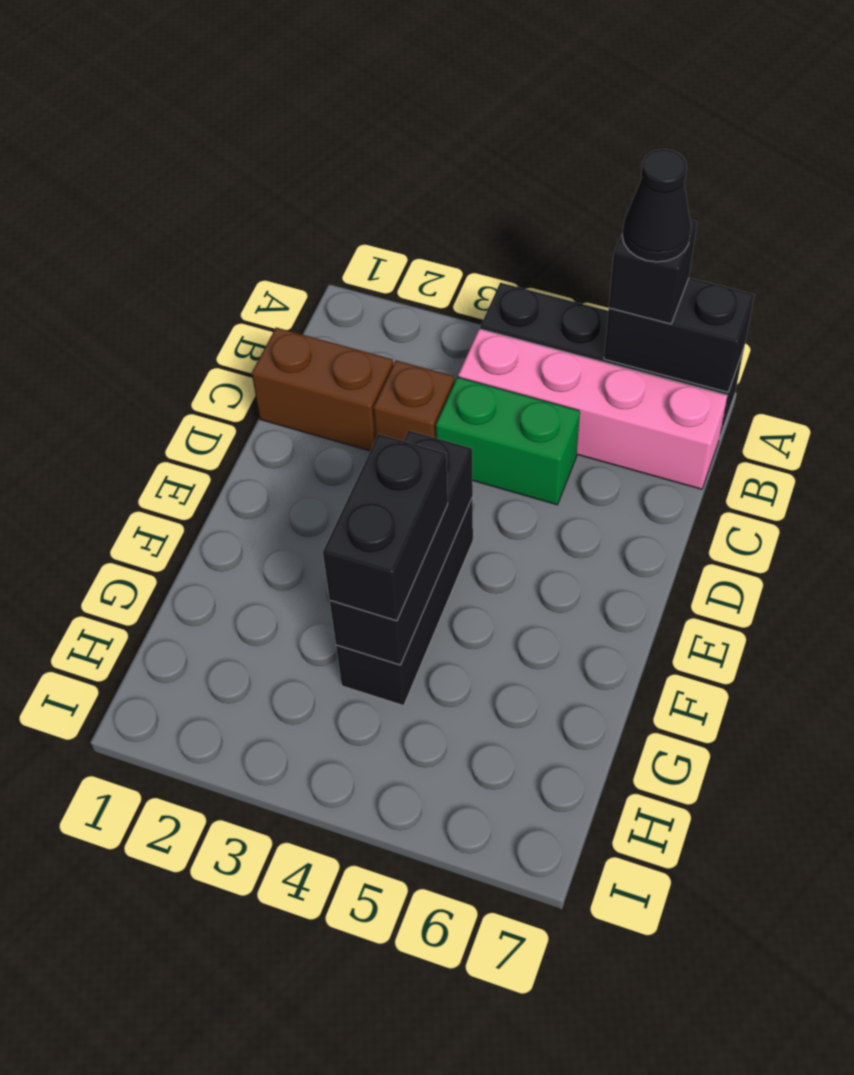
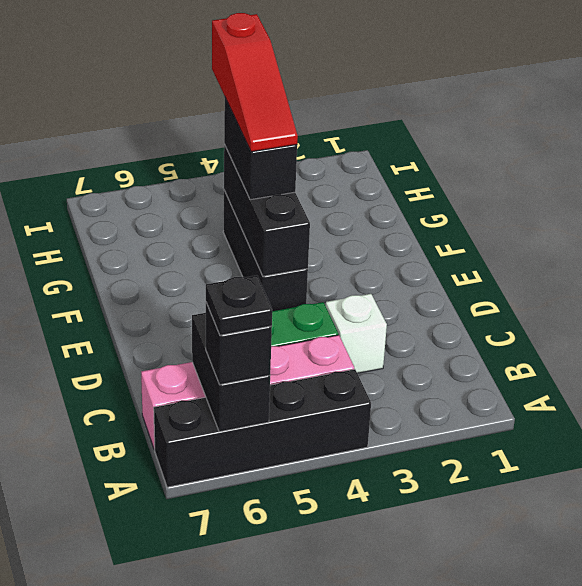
black brick A6:A7 level 2 -> black brick A6:B6 level 2
black cone A6 level 4 -> black plate A6 level 4
brown brick C1:C2 level 1 -> none
brown brick C3 level 1 -> white brick C3 level 1
none -> red slope F4:H4 level 4 top H

